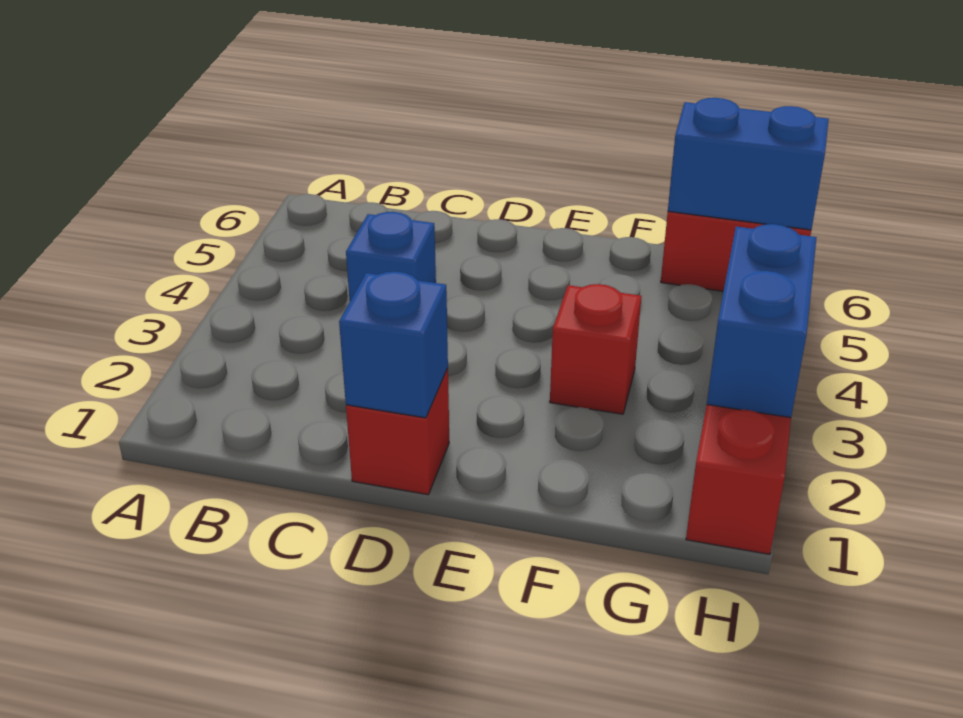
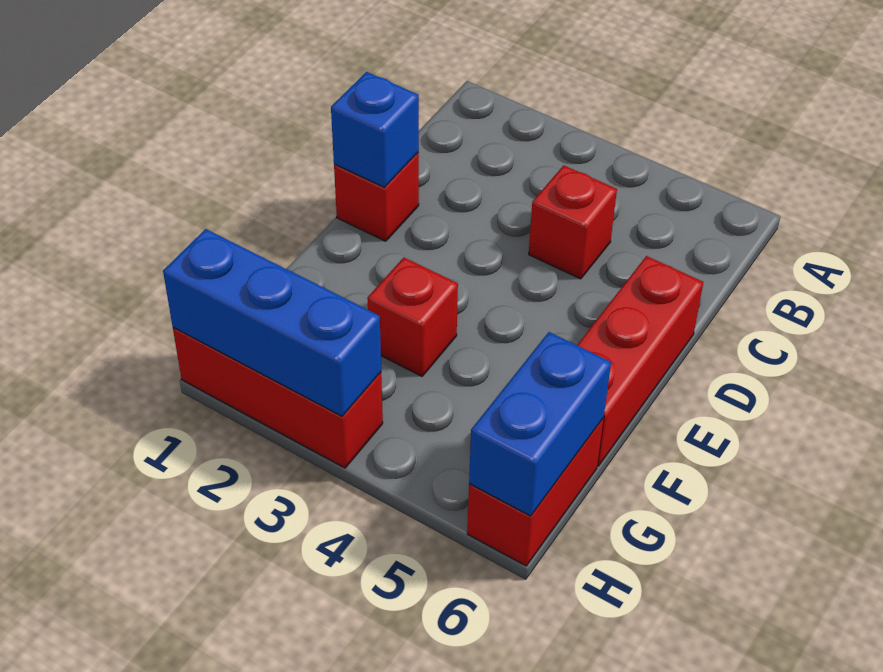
blue brick C4 level 1 -> red brick C4 level 1
none -> red brick D6:F6 level 1
blue brick H2:H3 level 2 -> blue brick H1:H3 level 2

